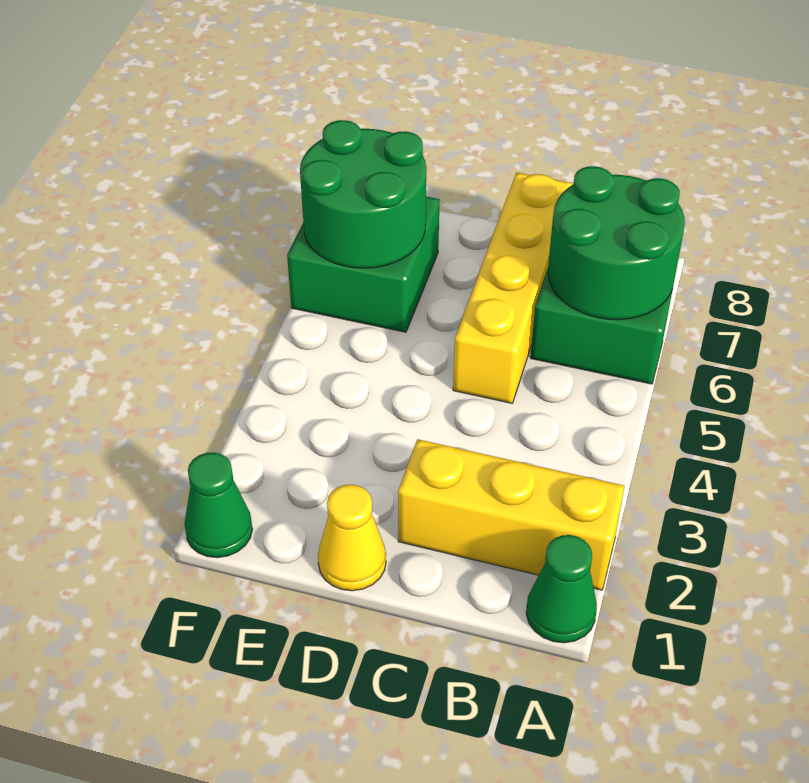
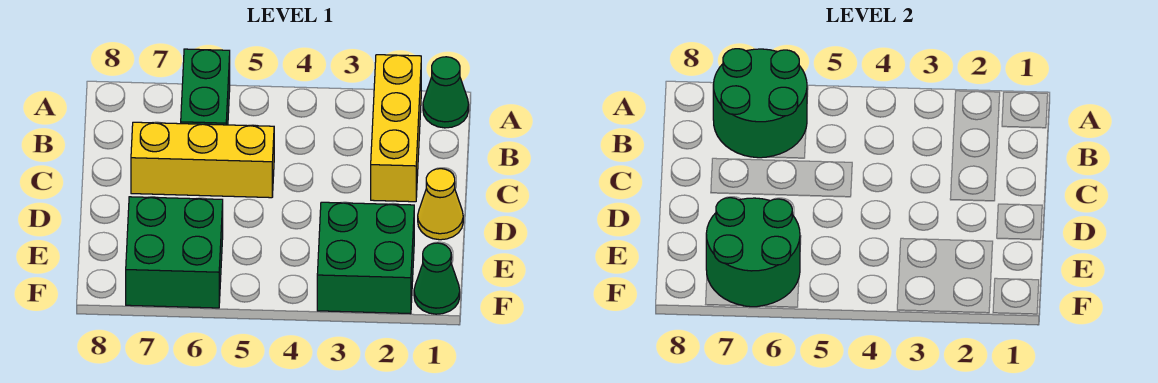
yellow brick C5:C8 level 1 -> yellow brick C5:C7 level 1
none -> green brick E2:F3 level 1

